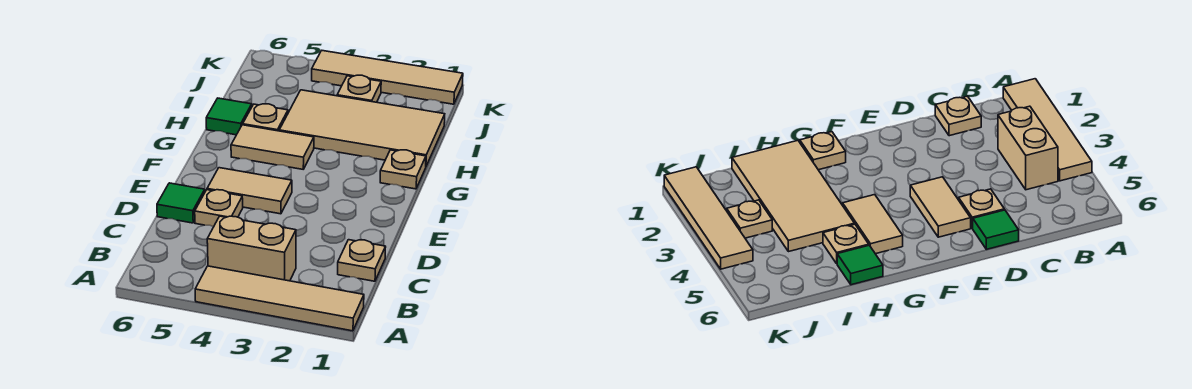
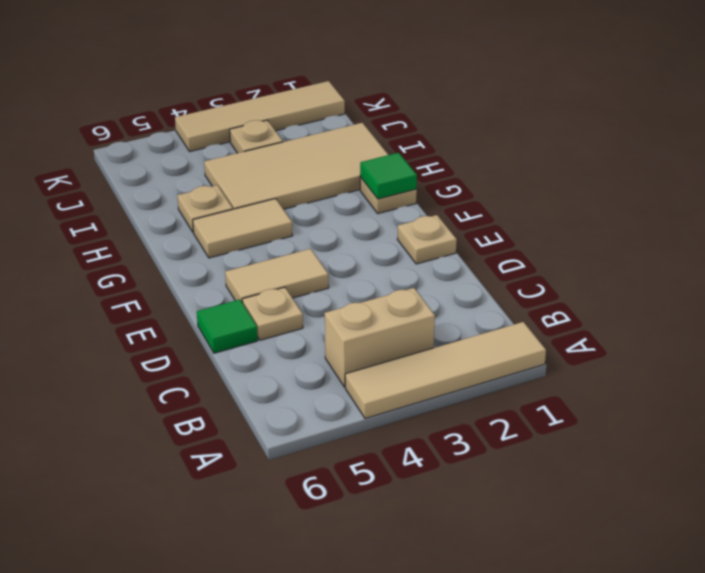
tan plate C1 level 1 -> tan plate E1 level 1
green tile H6 level 1 -> green tile G1 level 2

